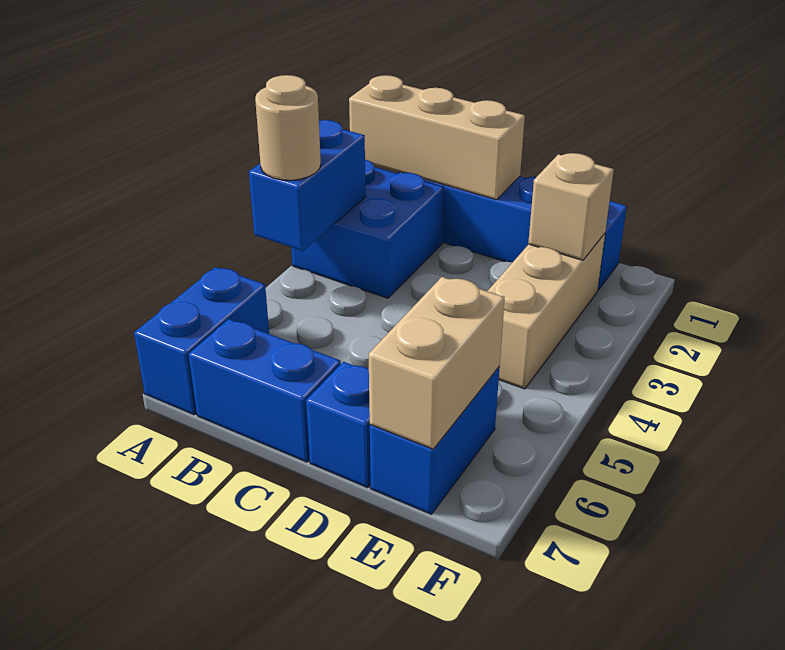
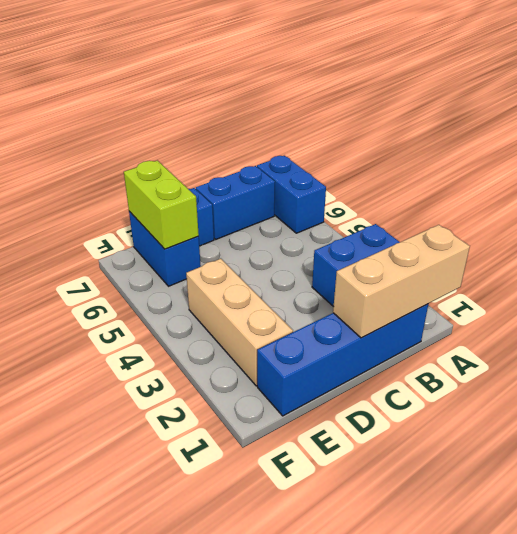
blue brick A3:A4 level 2 -> none
tan round brick A4 level 3 -> none
tan brick E2 level 2 -> none
tan brick E6:E7 level 2 -> lime brick E6:E7 level 2

